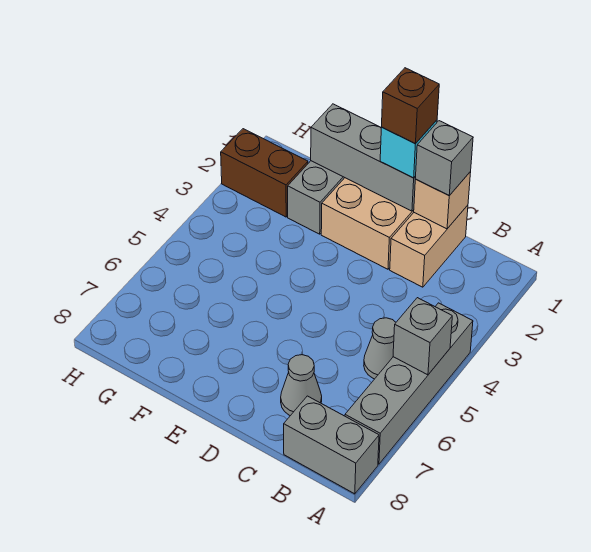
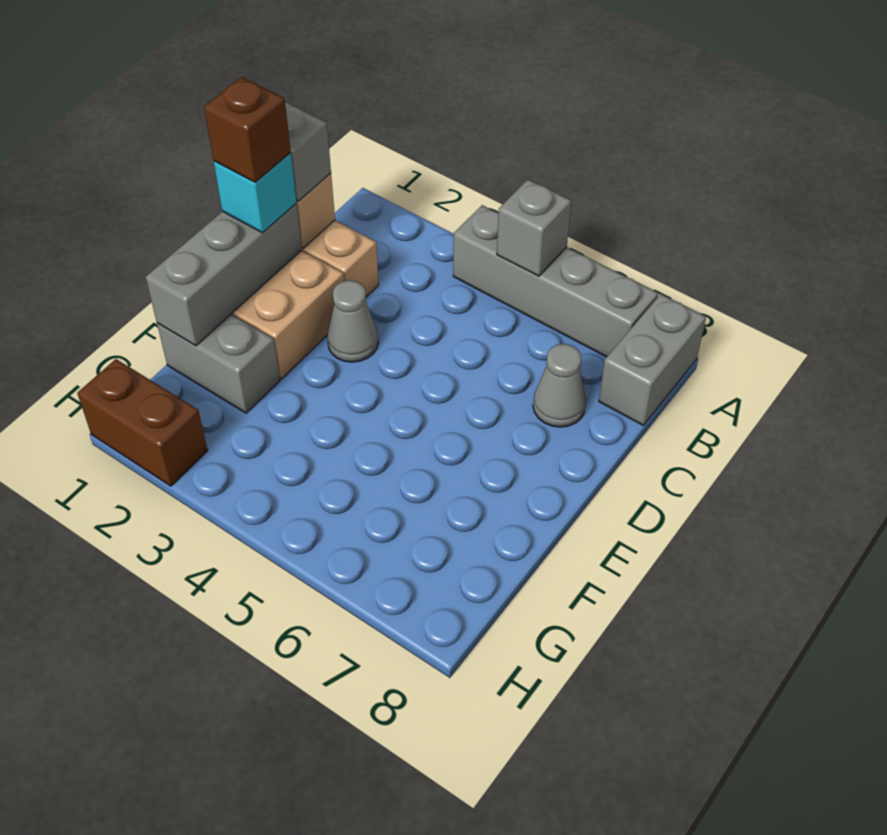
grey cone B5 level 1 -> grey cone D3 level 1
brown brick G2:H2 level 1 -> brown brick H1:H2 level 1

